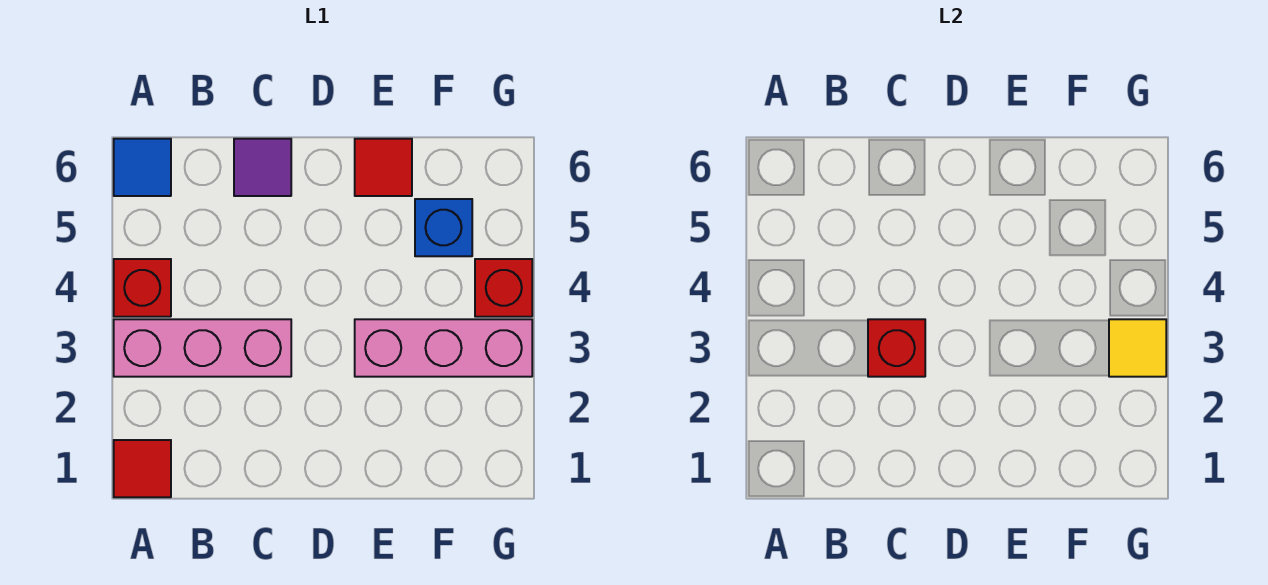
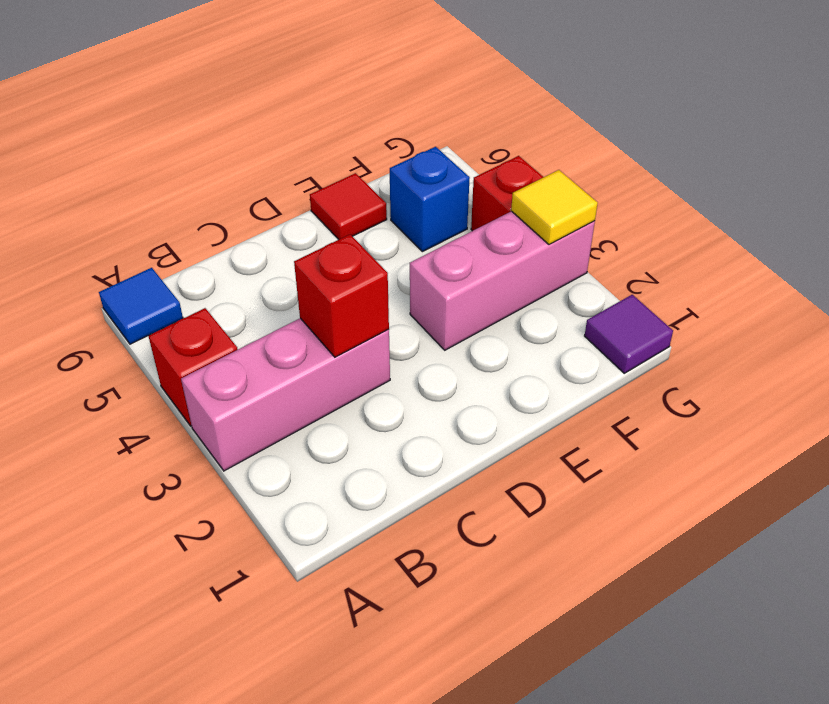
red tile A1 level 1 -> none
purple tile C6 level 1 -> purple tile G1 level 1

